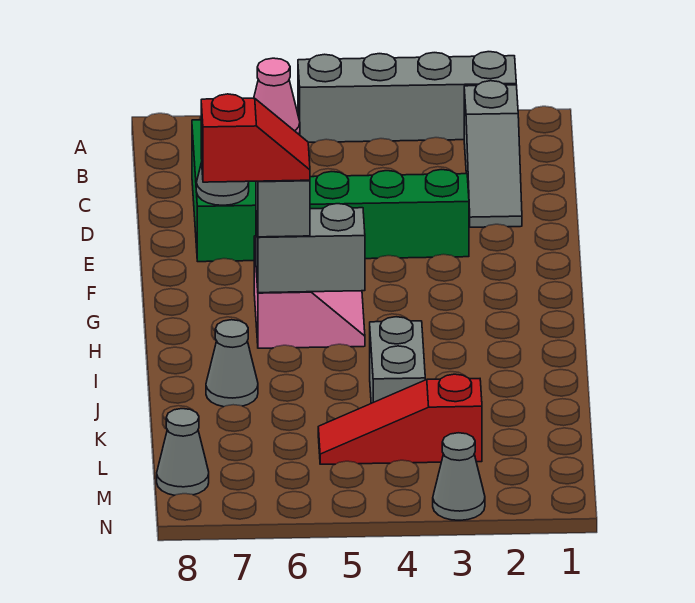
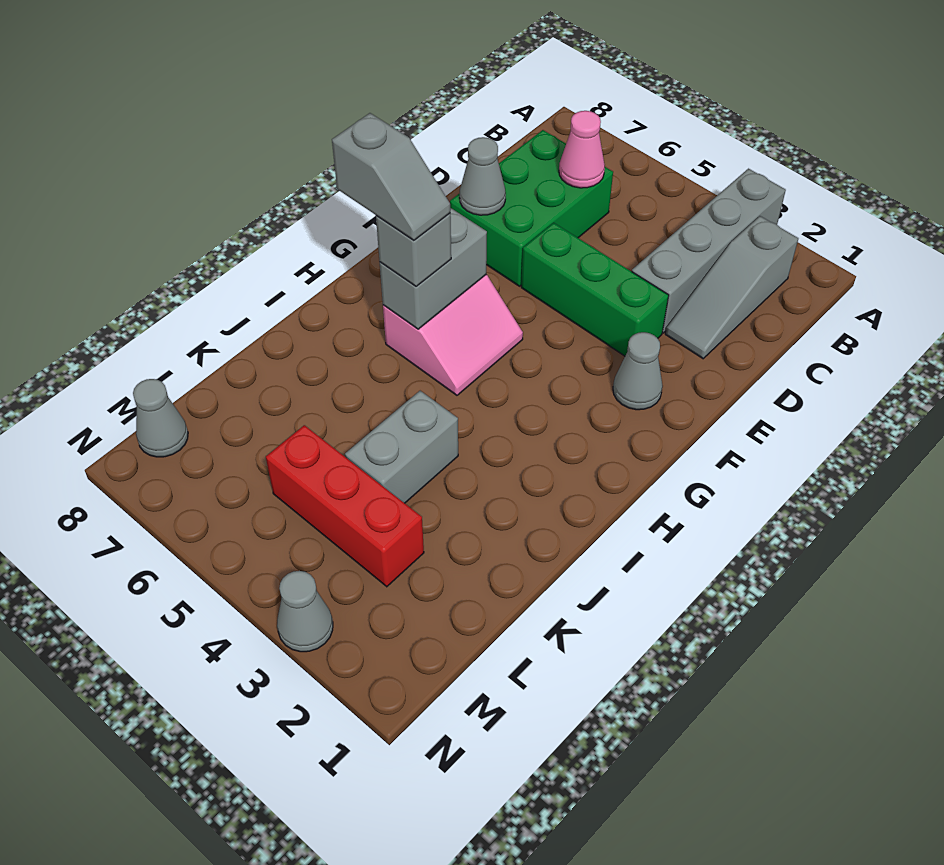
grey brick A2:A5 level 1 -> grey brick A3:D3 level 1
grey brick H5:H6 level 2 -> grey brick G6:H6 level 2
red slope H6:H7 level 4 top 7 -> grey slope H6:H7 level 4 top 7
grey cone J7 level 1 -> grey cone F2 level 1
red slope L3:L5 level 1 top 3 -> red brick L3:L5 level 1

